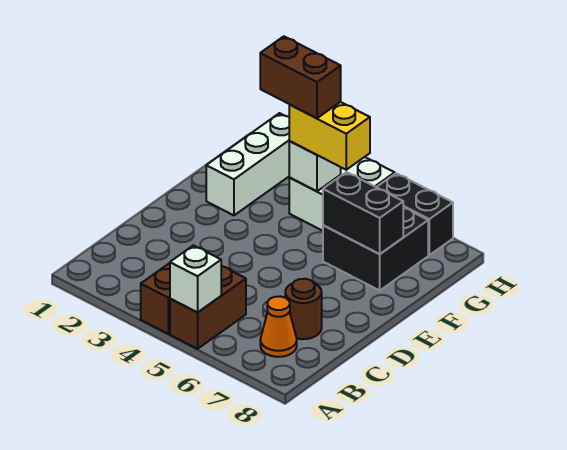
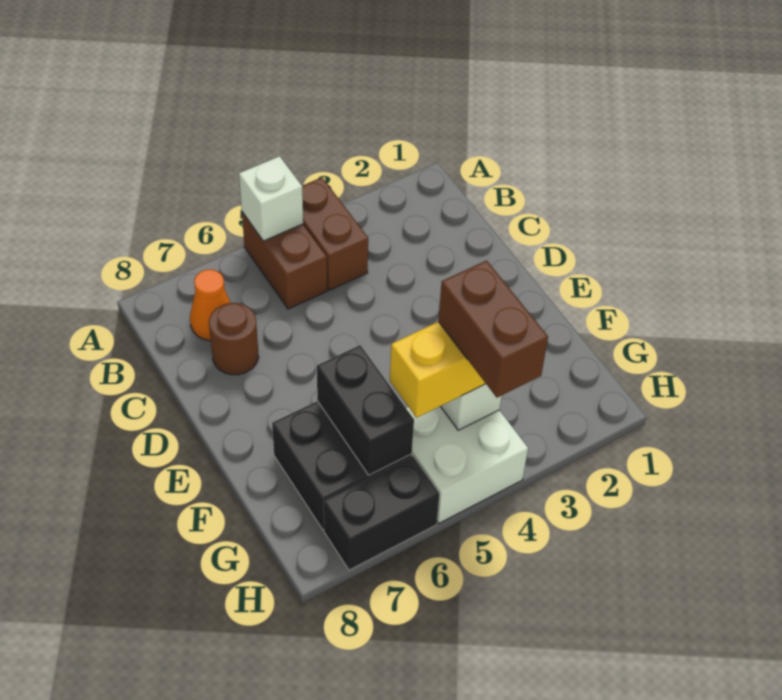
white brick F2:H2 level 1 -> none
black brick F6:F7 level 2 -> black brick F6:G6 level 2
brown brick G3:G4 level 4 -> brown brick G4:H4 level 4

